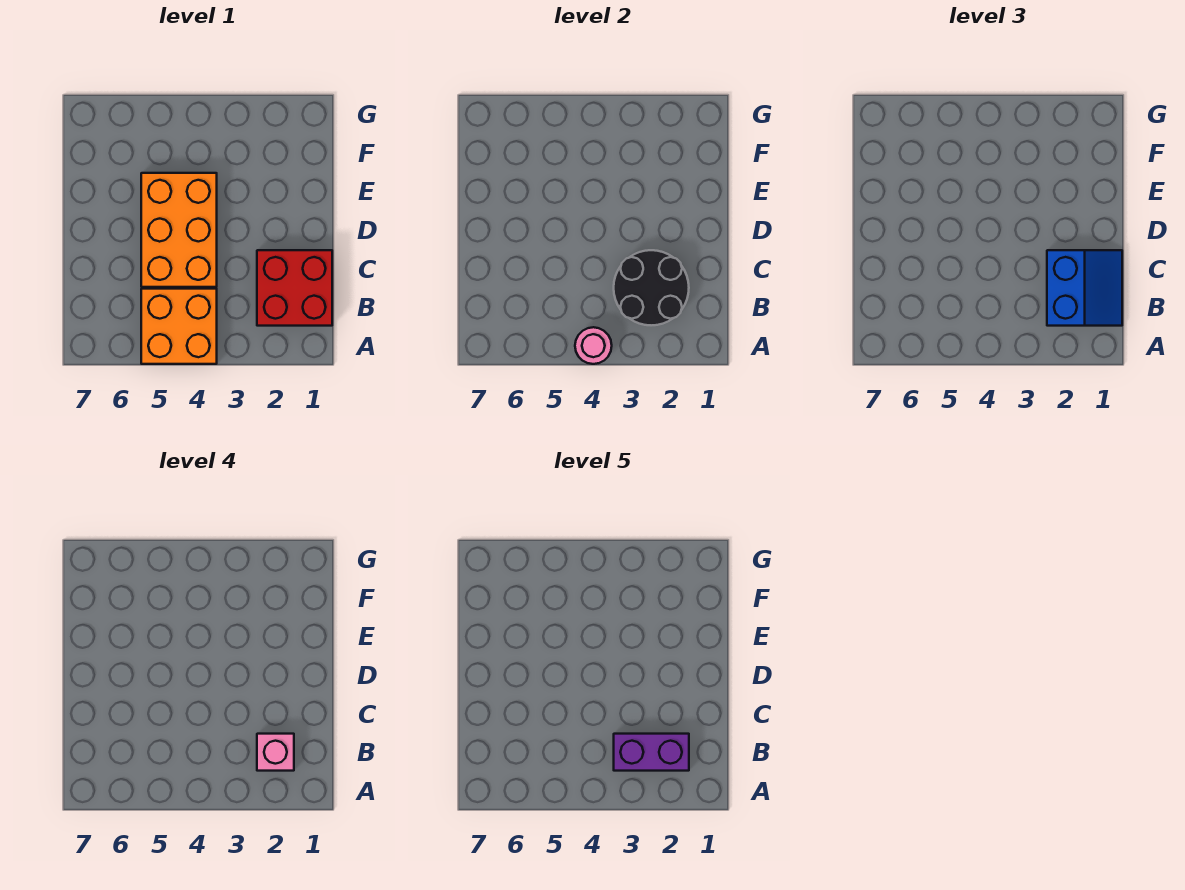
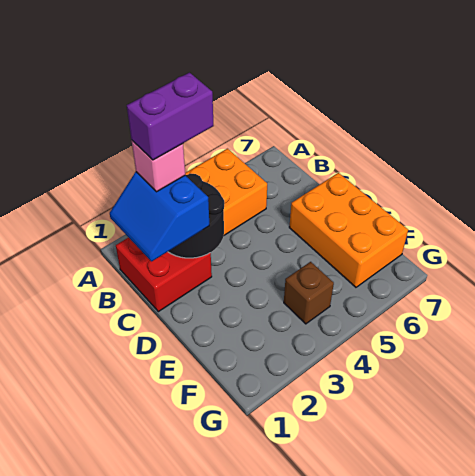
pink round brick A4 level 2 -> none
orange brick C4:E5 level 1 -> orange brick D6:F7 level 1
none -> brown brick F4 level 1

